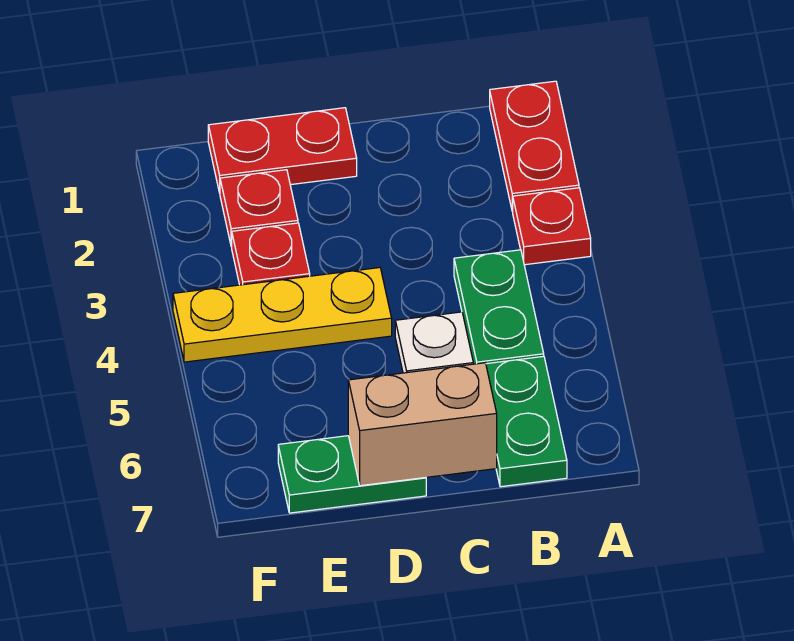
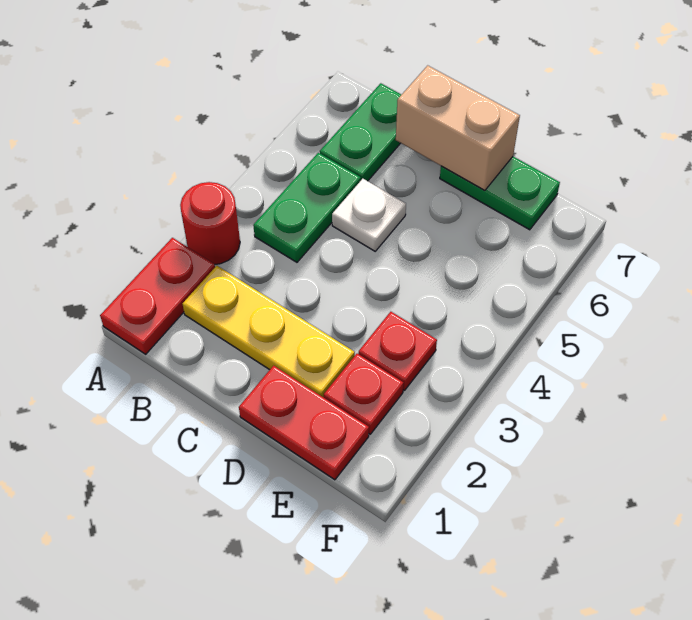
red plate A3 level 1 -> red round brick A3 level 1
yellow plate D4:F4 level 1 -> yellow plate B2:D2 level 1

